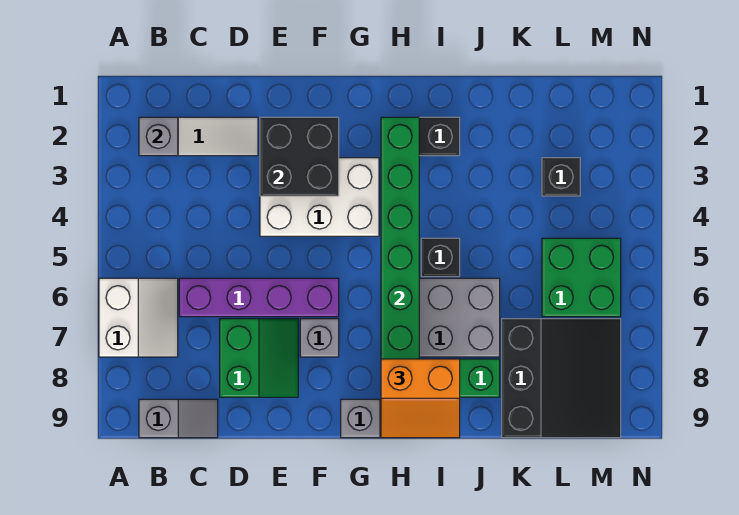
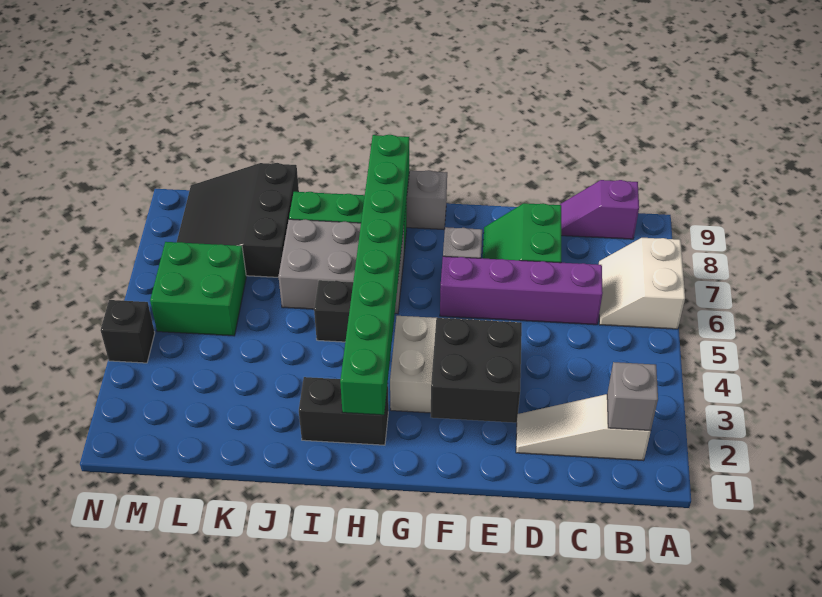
grey slope B9:C9 level 1 top B -> purple slope B9:C9 level 1 top B
orange slope H8:I9 level 3 top 8 -> none
black brick L3 level 1 -> black brick N4 level 1

